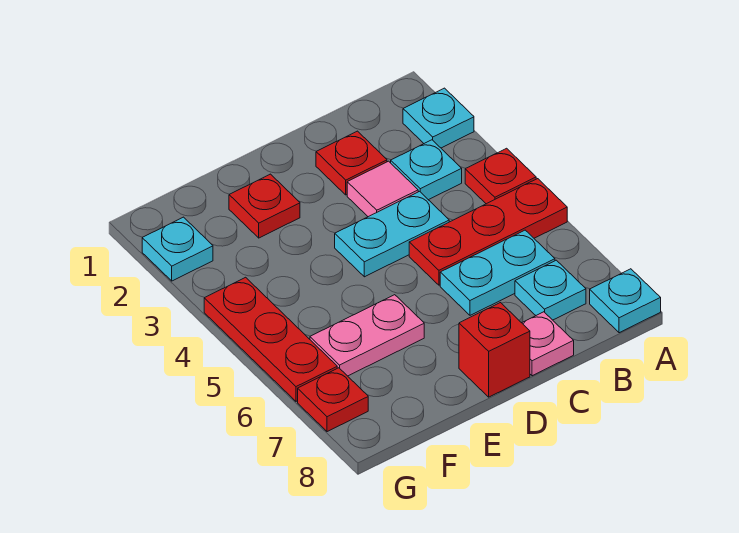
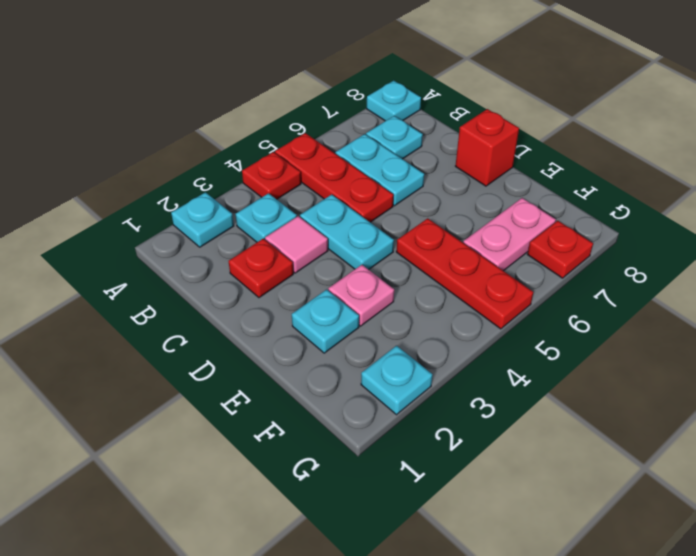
pink plate C8 level 1 -> pink plate E3 level 1
red plate E2 level 1 -> cyan plate E2 level 1
pink plate E6:F6 level 1 -> pink plate F6:F7 level 1
red plate G4:G6 level 1 -> red plate E5:G5 level 1

